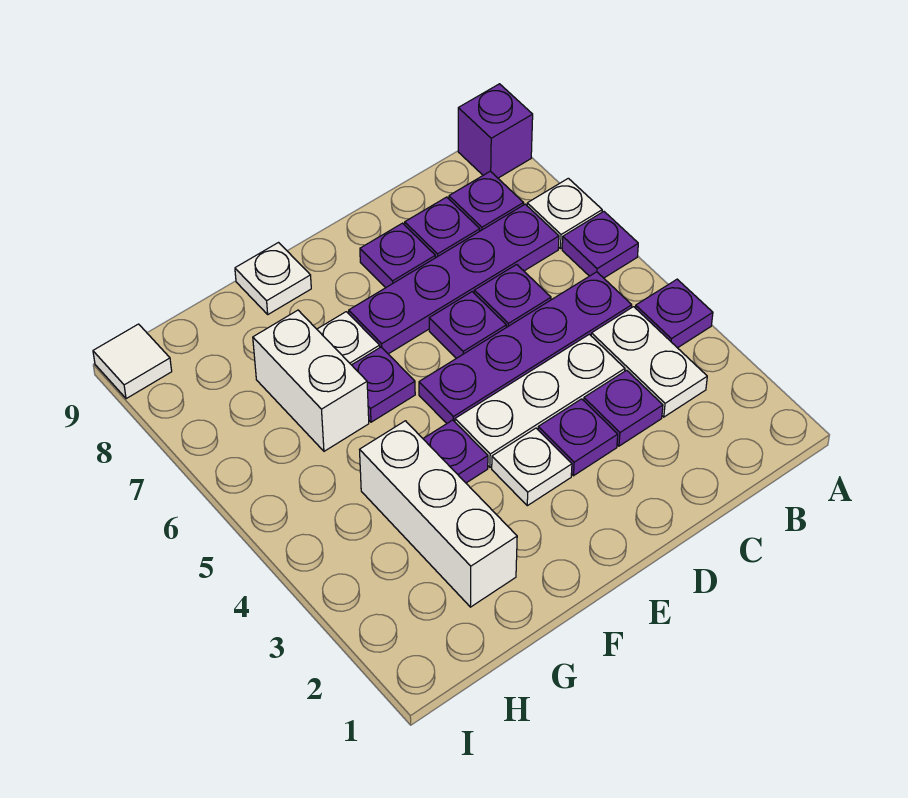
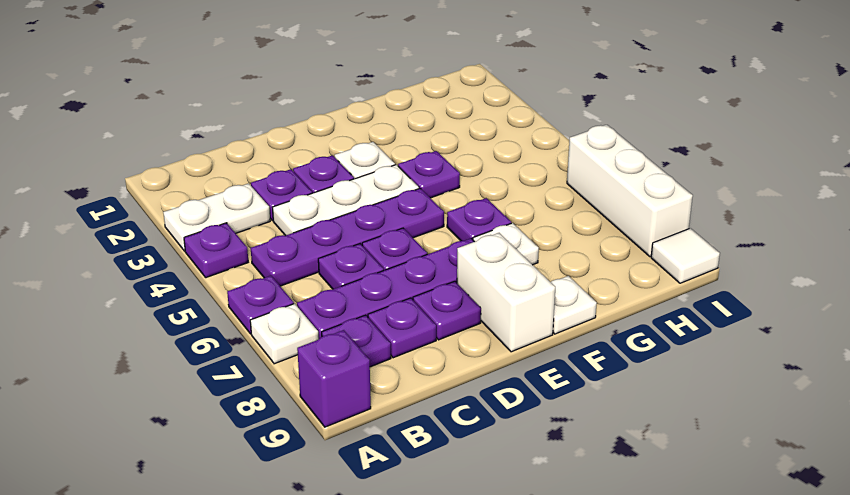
white plate B3:B4 level 1 -> white plate A3:B3 level 1
white brick G2:G4 level 1 -> white brick I6:I8 level 1
white brick G6:G7 level 1 -> white brick E8:E9 level 1

